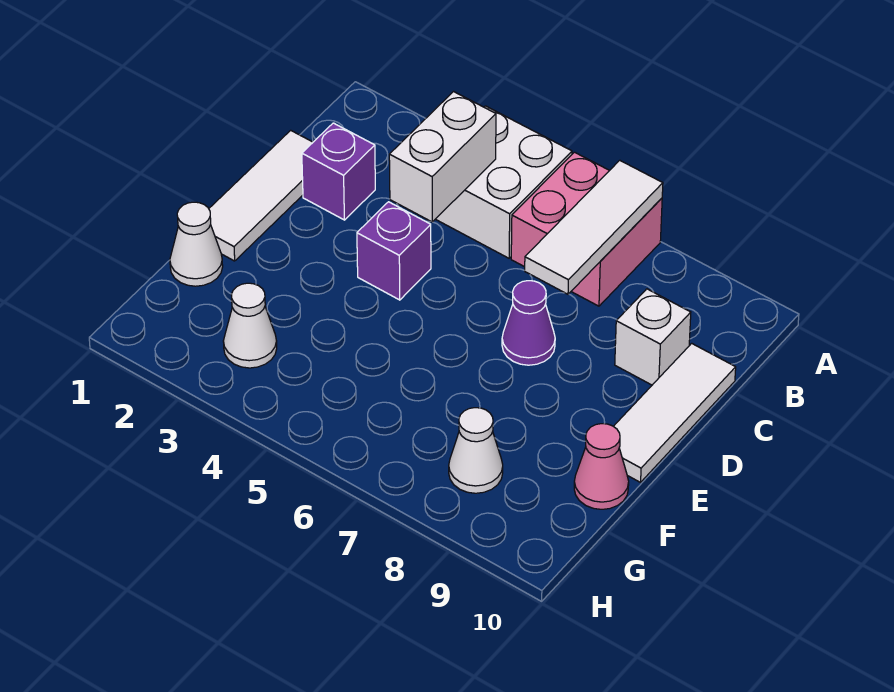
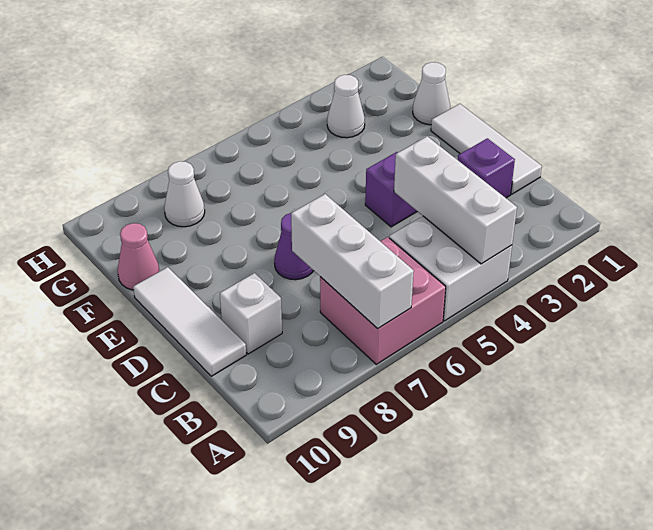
white tile A7:C7 level 2 -> white brick A7:C7 level 2
white brick B4:C4 level 2 -> white brick A4:C4 level 2

